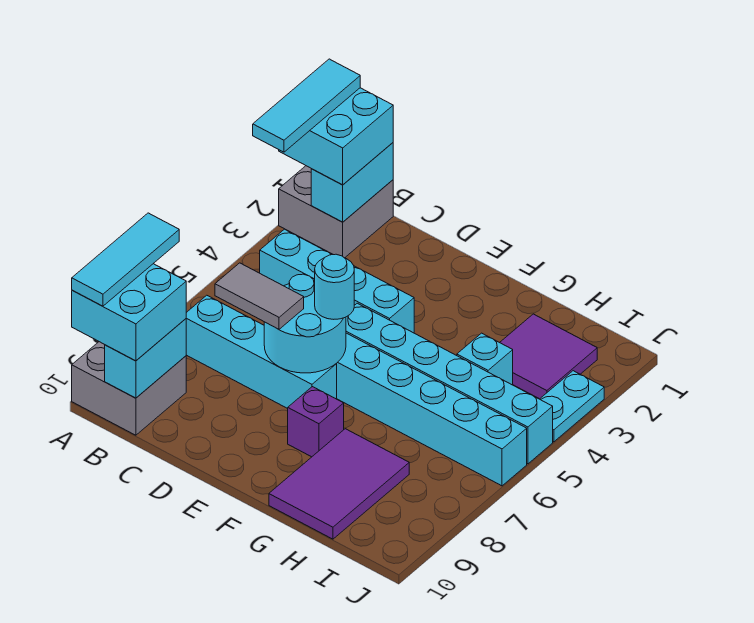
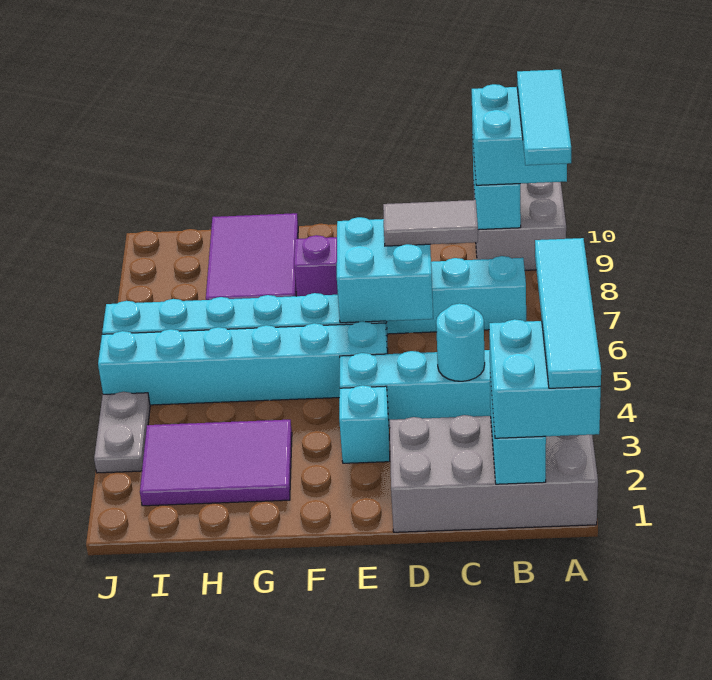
grey brick A1:B2 level 1 -> grey brick A1:D2 level 1
cyan tile A1:A3 level 4 -> cyan tile A1:A4 level 4
cyan round brick D6:E7 level 2 -> cyan brick D6:E7 level 2
cyan round brick E6 level 3 -> cyan round brick C4 level 2
purple tile H2:I3 level 1 -> purple tile G2:I3 level 1
cyan brick H4 level 1 -> cyan brick E3 level 1
cyan plate J3:J4 level 1 -> grey plate J3:J4 level 1

